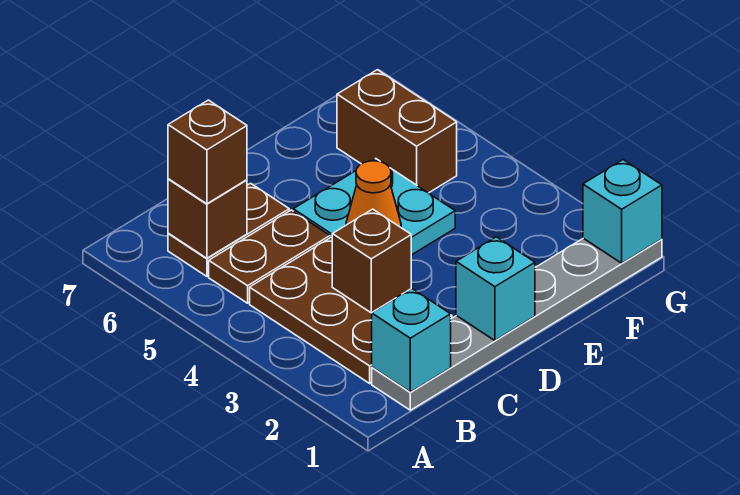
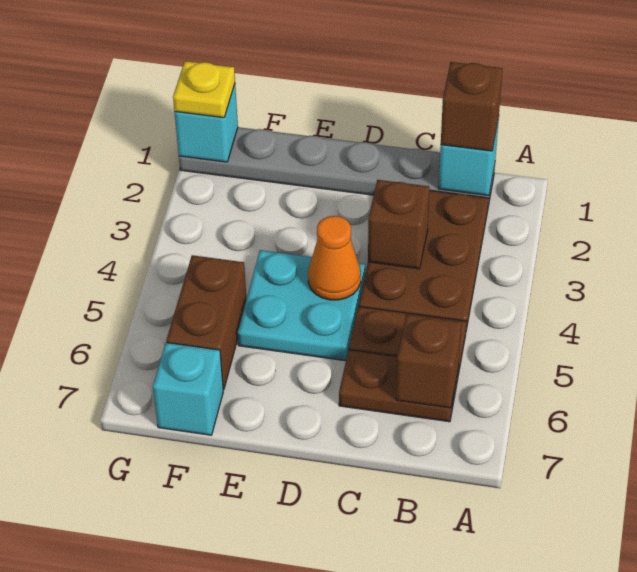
brown brick B6 level 3 -> brown brick B1 level 3
cyan brick D1 level 2 -> cyan brick F7 level 1
none -> yellow plate G1 level 3

